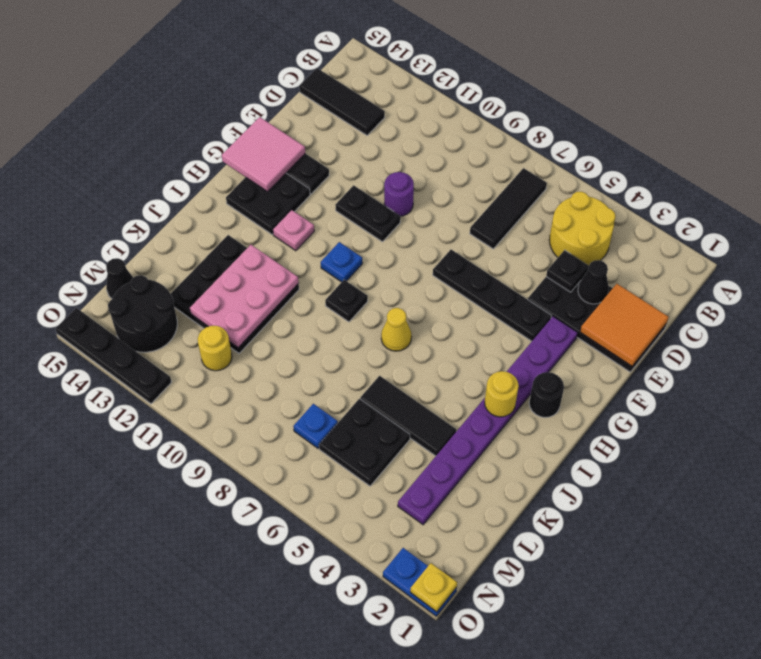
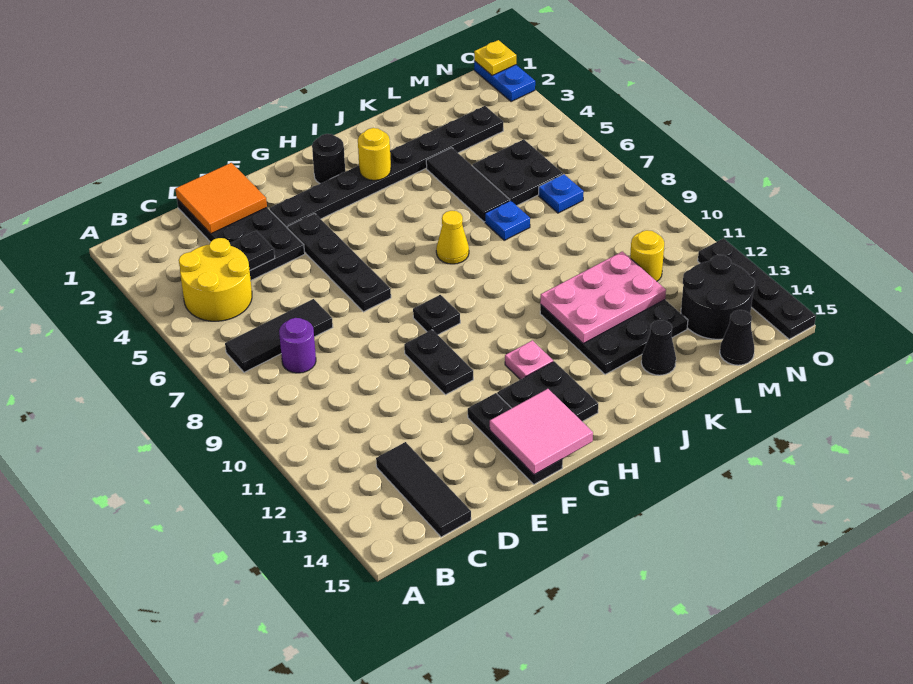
black cone D3 level 2 -> black cone K14 level 1
purple round brick E10 level 1 -> purple round brick C8 level 1
purple plate F3:M3 level 1 -> black plate F3:M3 level 1
blue plate H10 level 1 -> blue plate K7 level 1
black plate I9 level 1 -> black plate G9 level 1

